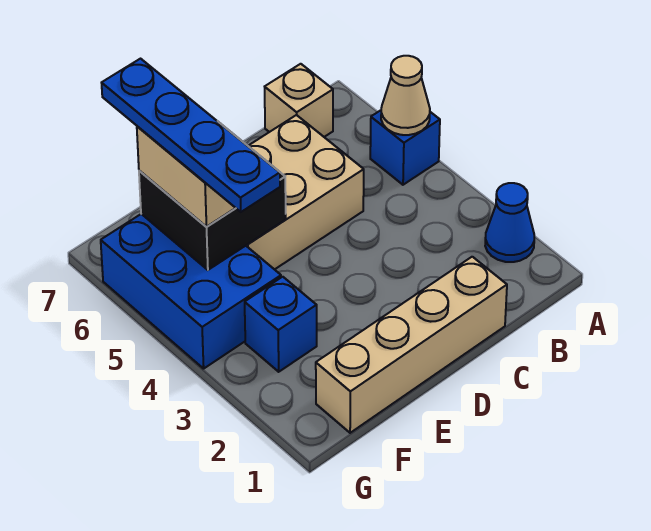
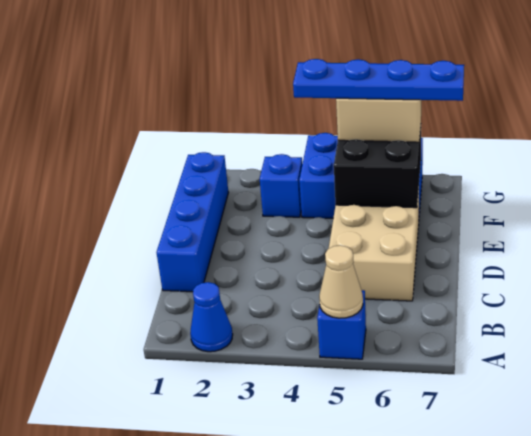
tan brick B7 level 1 -> none
tan brick C1:F1 level 1 -> blue brick C1:F1 level 1

